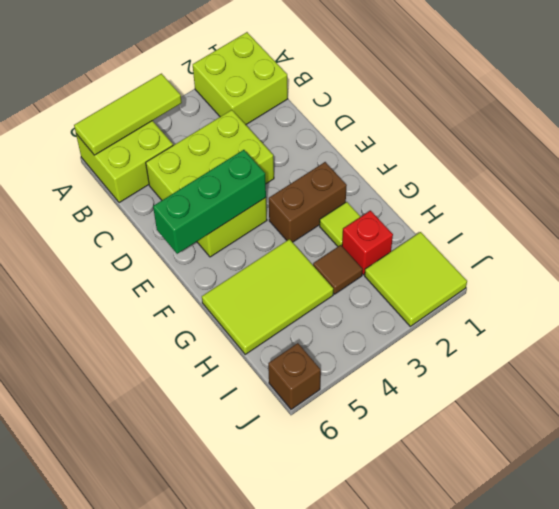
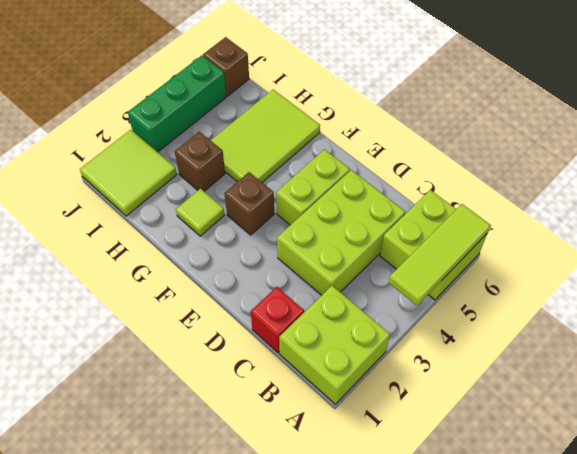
green brick E4:E6 level 2 -> green brick J3:J5 level 1
brown brick F2:F3 level 1 -> brown brick F3 level 1
red brick H2 level 1 -> red brick C1 level 1
brown tile H3 level 1 -> brown brick H3 level 1

